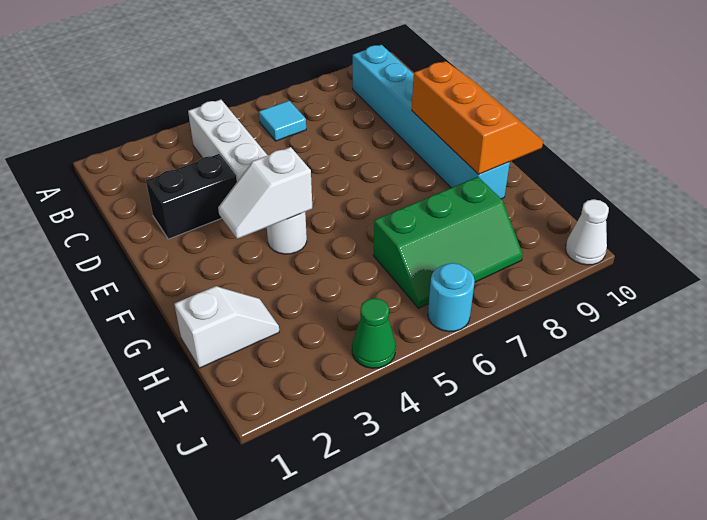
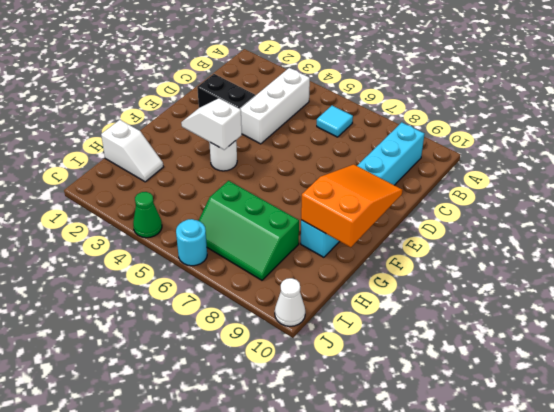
orange slope E9:G10 level 2 top 9 -> orange slope E9:G10 level 2 top G

